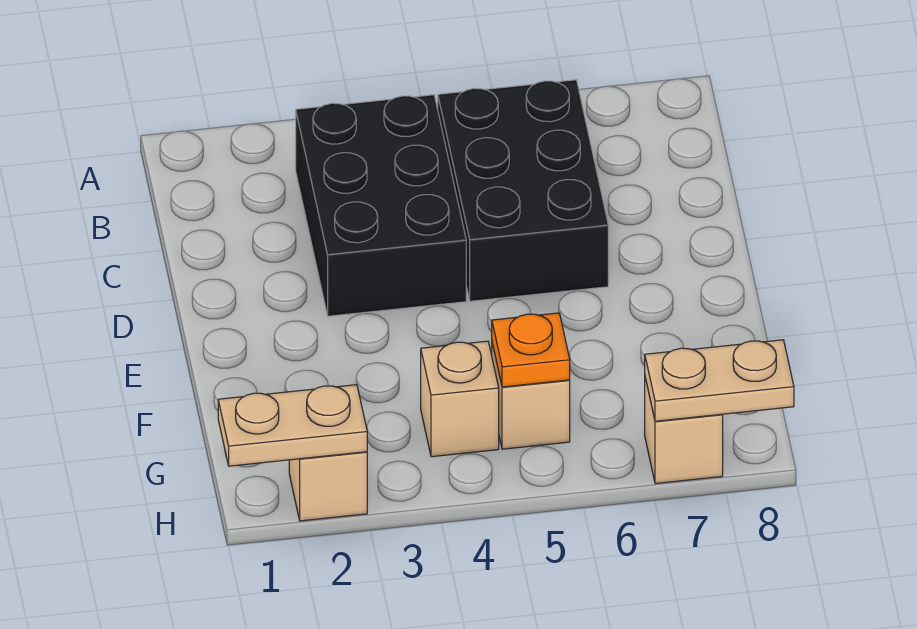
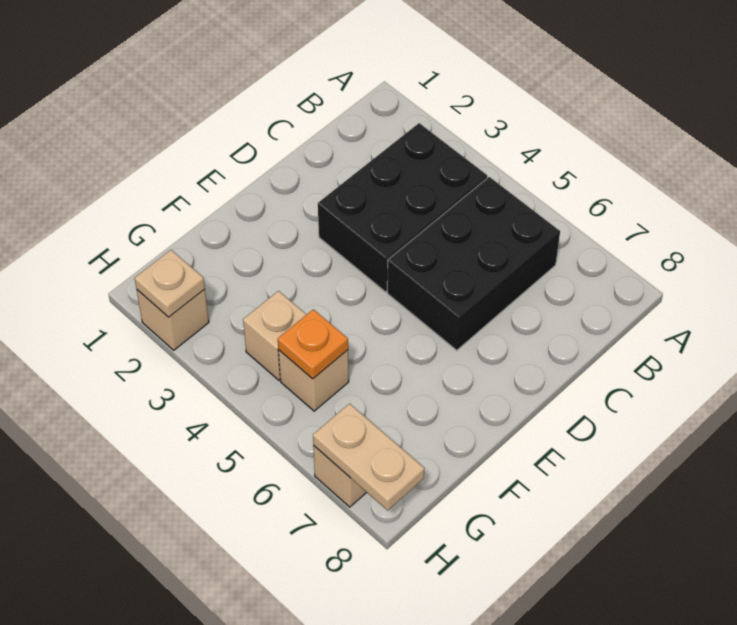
tan plate H1:H2 level 2 -> tan plate H2 level 2

